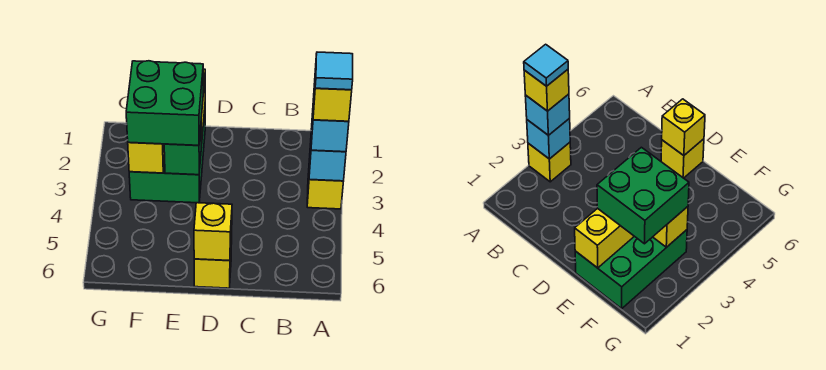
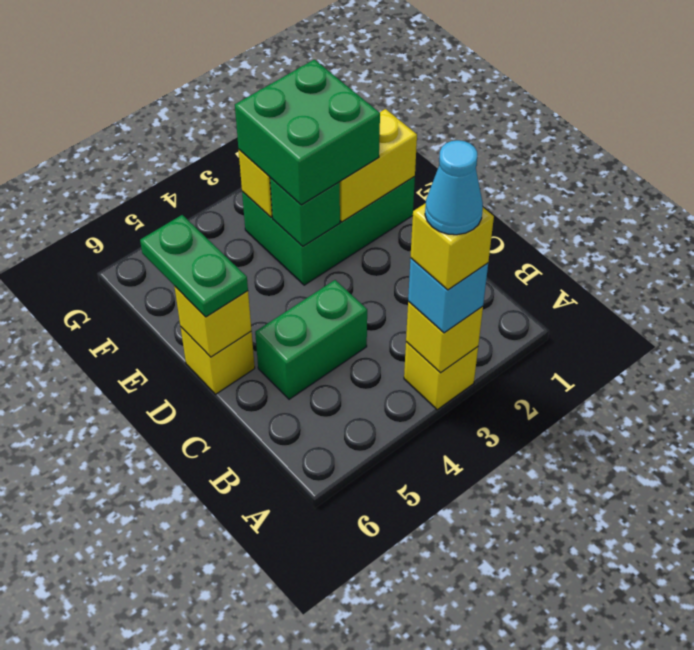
cyan brick A3 level 2 -> yellow brick A3 level 2
cyan tile A3 level 5 -> cyan cone A3 level 5
none -> green brick C4:C5 level 1
none -> green plate D6:E6 level 3

